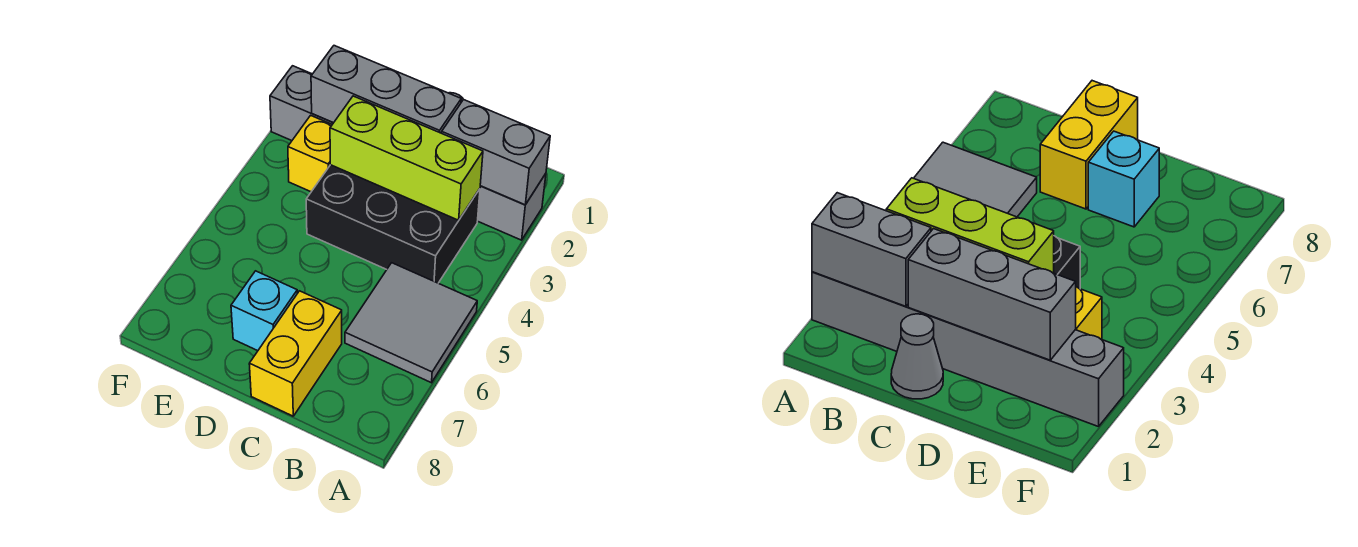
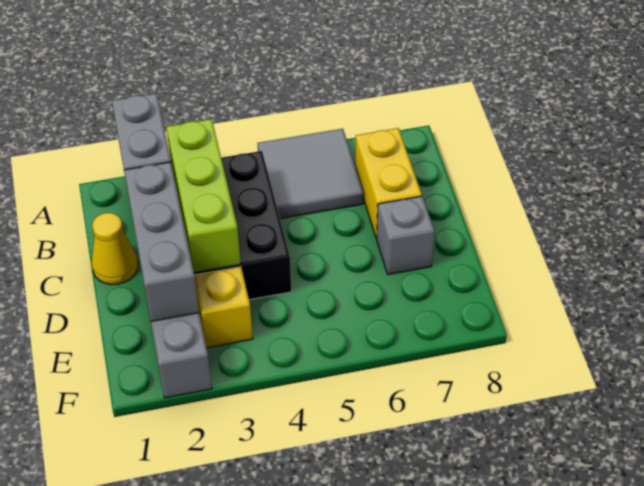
grey cone C1 level 1 -> yellow cone C1 level 1
yellow brick C7:C8 level 1 -> yellow brick B7:C7 level 1
cyan brick D7 level 1 -> grey brick D7 level 1

